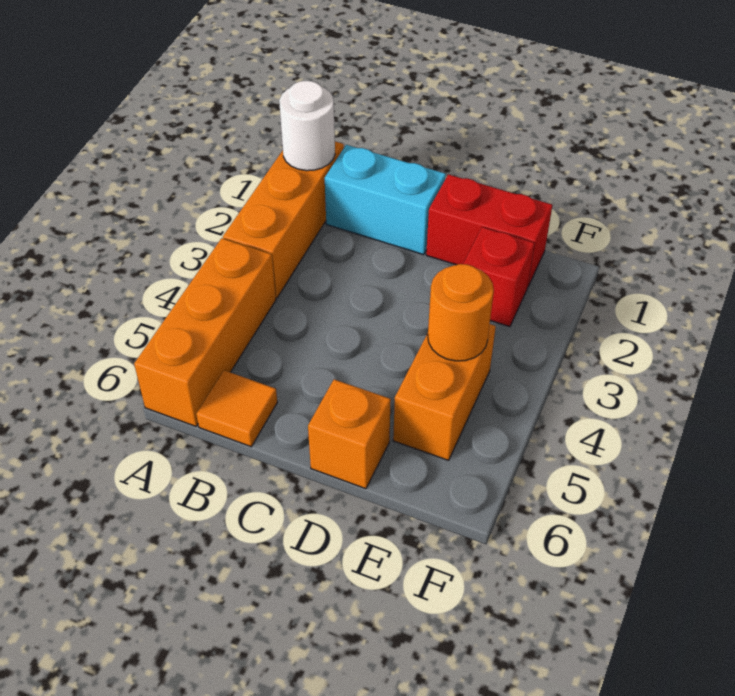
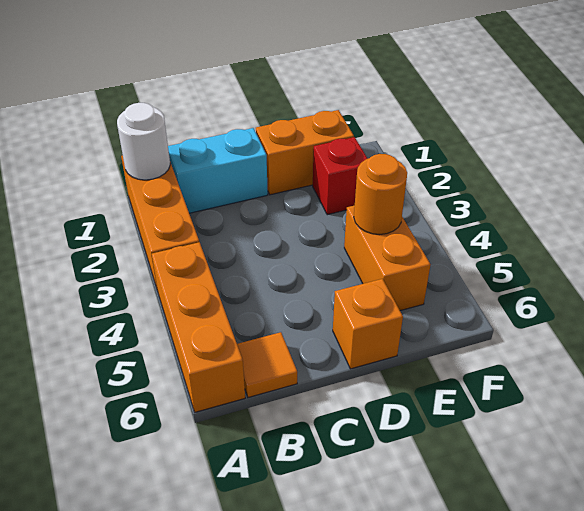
red brick D1:E1 level 1 -> orange brick D1:E1 level 1

